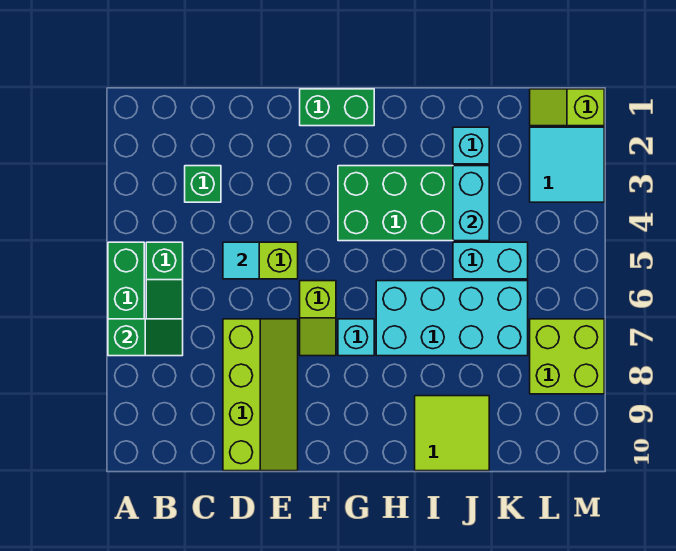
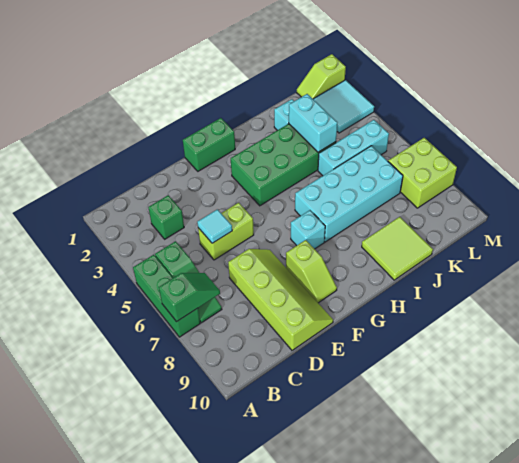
lime slope F6:F7 level 1 top 6 -> lime slope F8:F9 level 1 top 8
cyan brick J5:K5 level 1 -> cyan brick J5:L5 level 1

